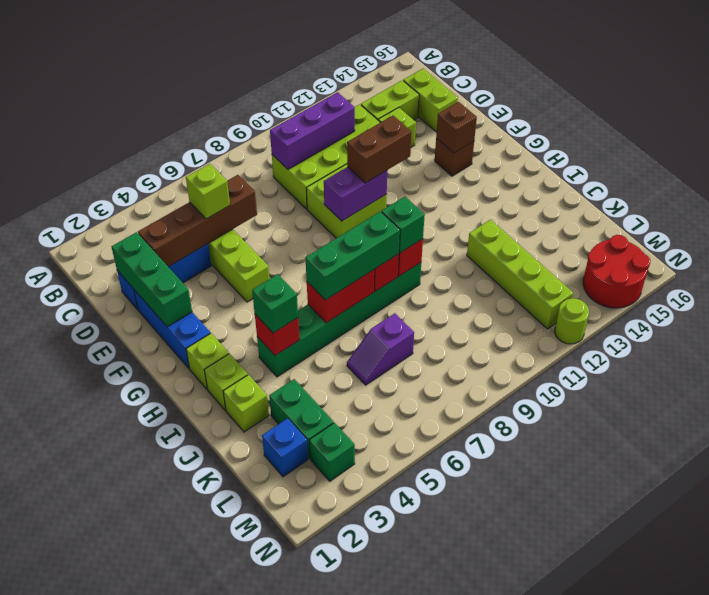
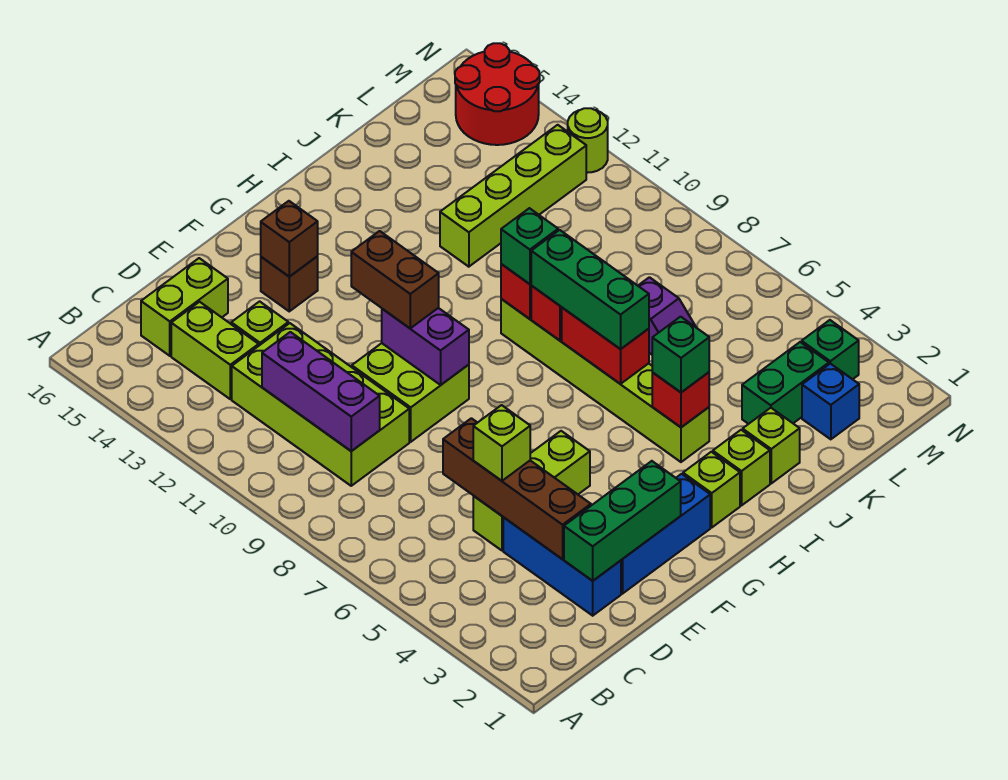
green brick I4:I9 level 1 -> lime brick I4:I9 level 1

